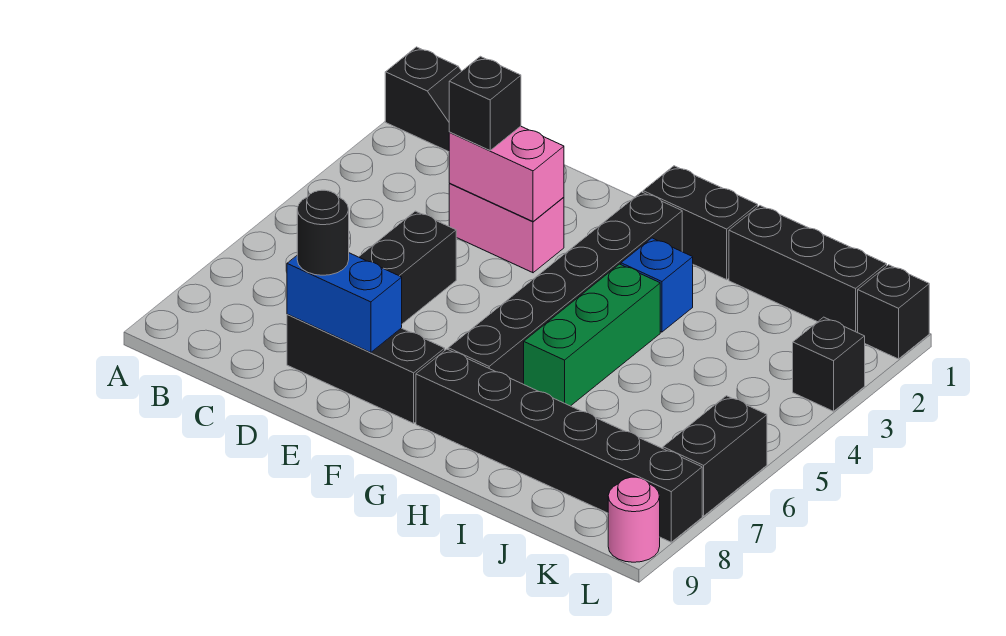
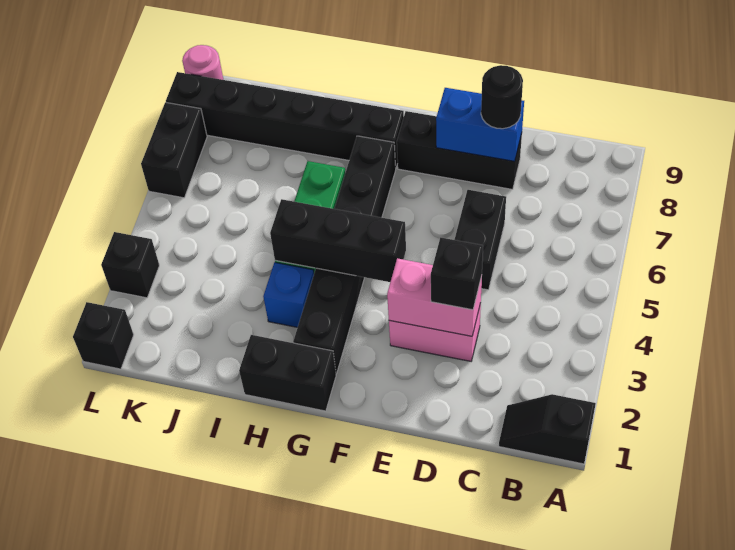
black brick I1:K1 level 1 -> black brick F4:H4 level 2

